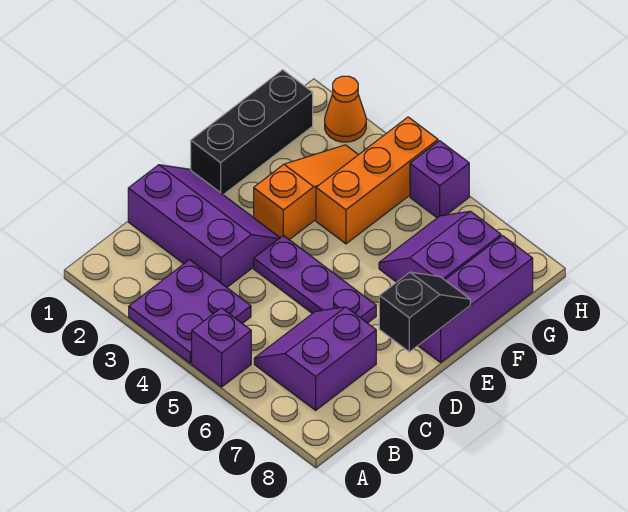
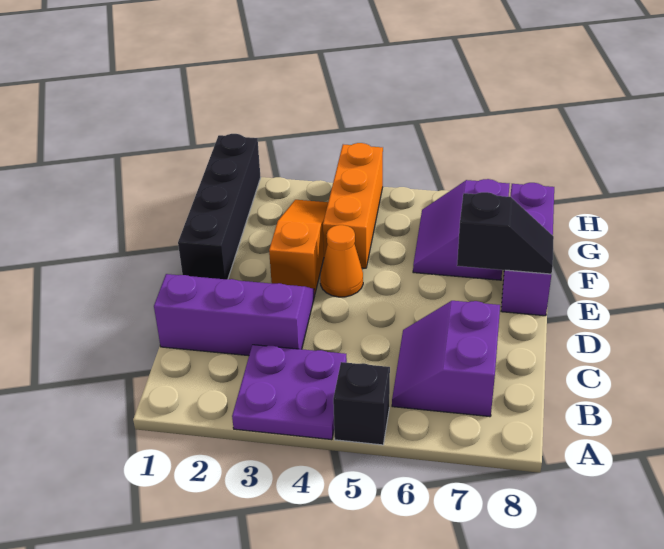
purple brick A5 level 1 -> black brick A5 level 1
purple plate D4:D6 level 1 -> none
black slope D8:E8 level 2 top D -> black slope E7:E8 level 2 top 7
black brick E1:G1 level 1 -> black brick E1:H1 level 1
orange cone H2 level 1 -> orange cone E4 level 1
purple brick H5 level 1 -> none

